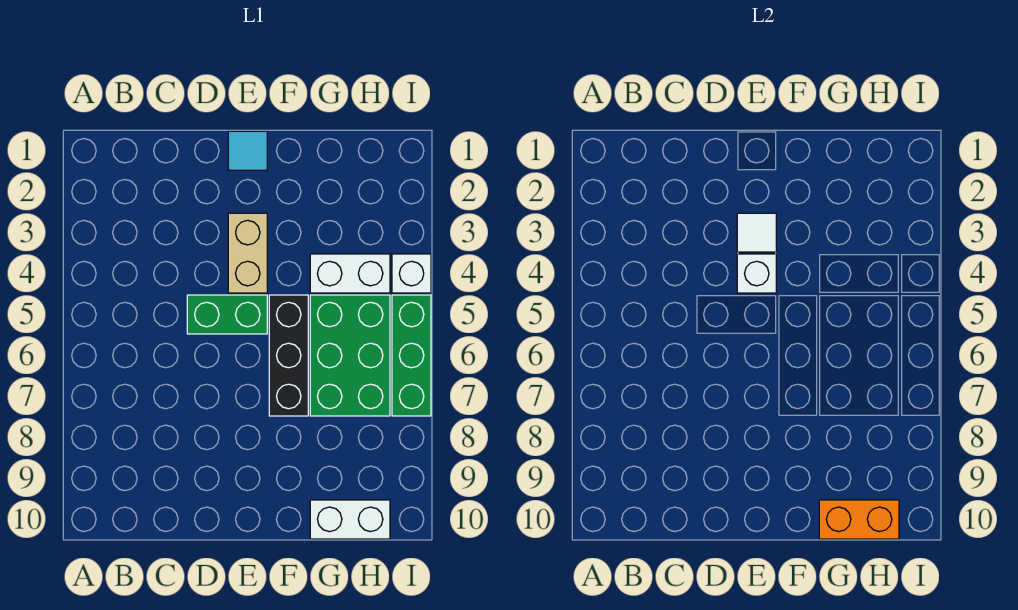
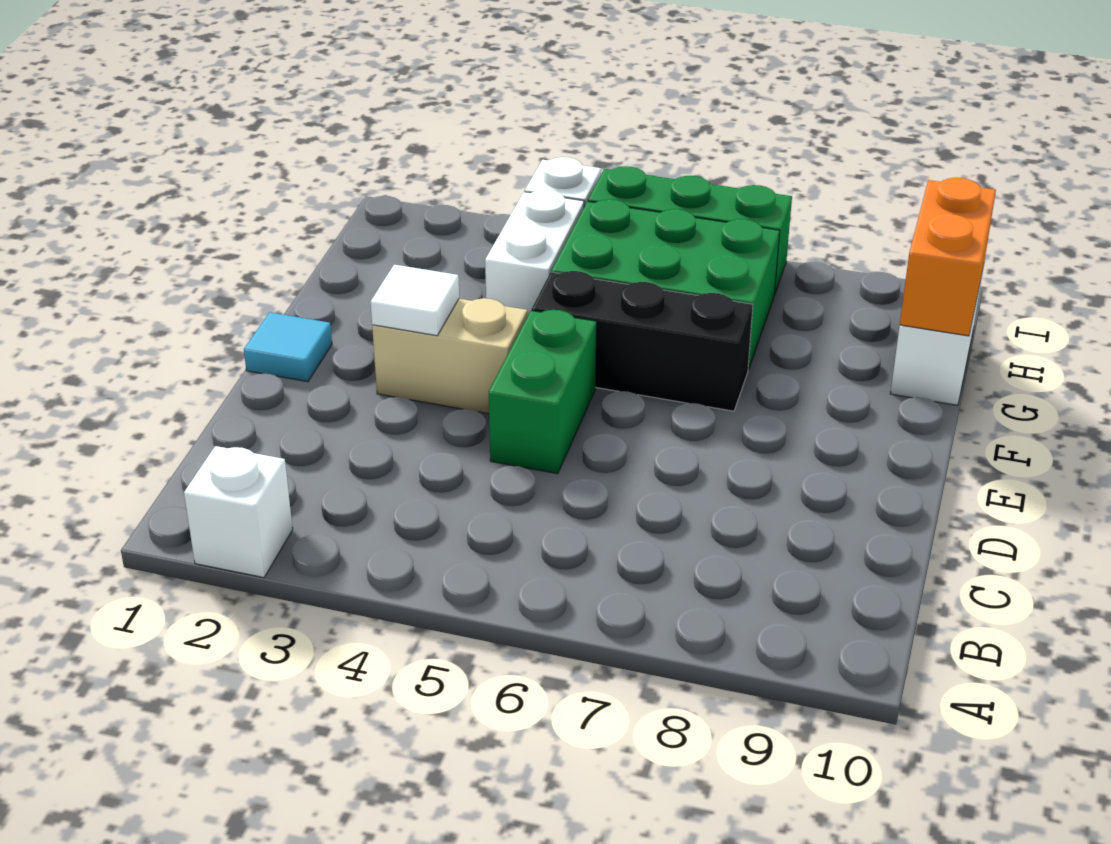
white brick E4 level 2 -> white brick A2 level 1

